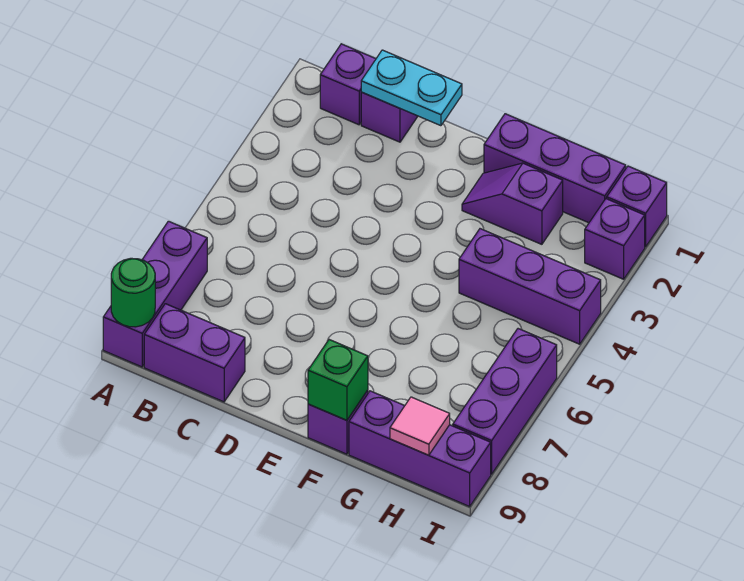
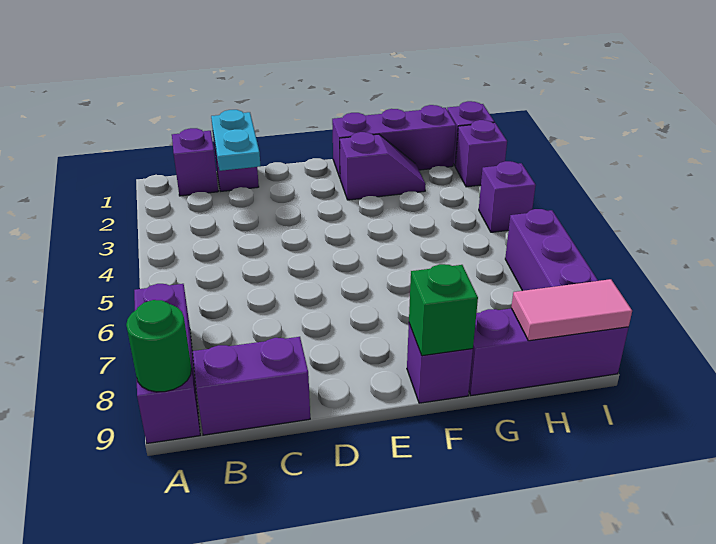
cyan plate C1:D1 level 2 -> cyan plate C1:C2 level 2
purple slope F2:G2 level 1 top G -> purple slope F2:G2 level 1 top F
purple brick G4:I4 level 1 -> purple brick I4 level 1
pink tile H9 level 2 -> pink tile H9:I9 level 2

